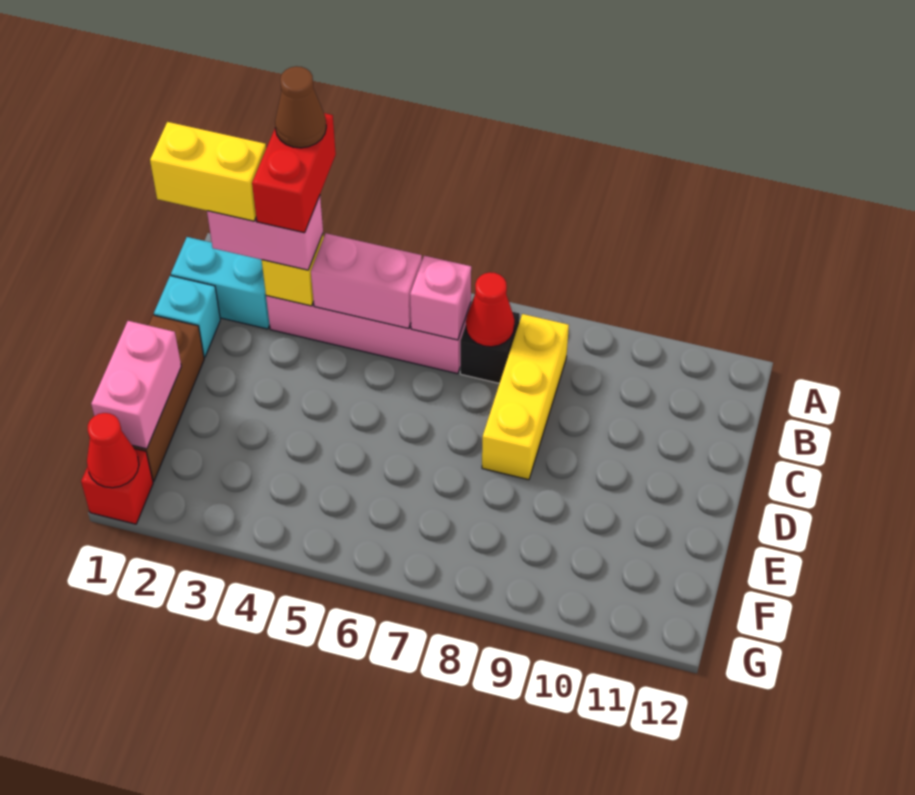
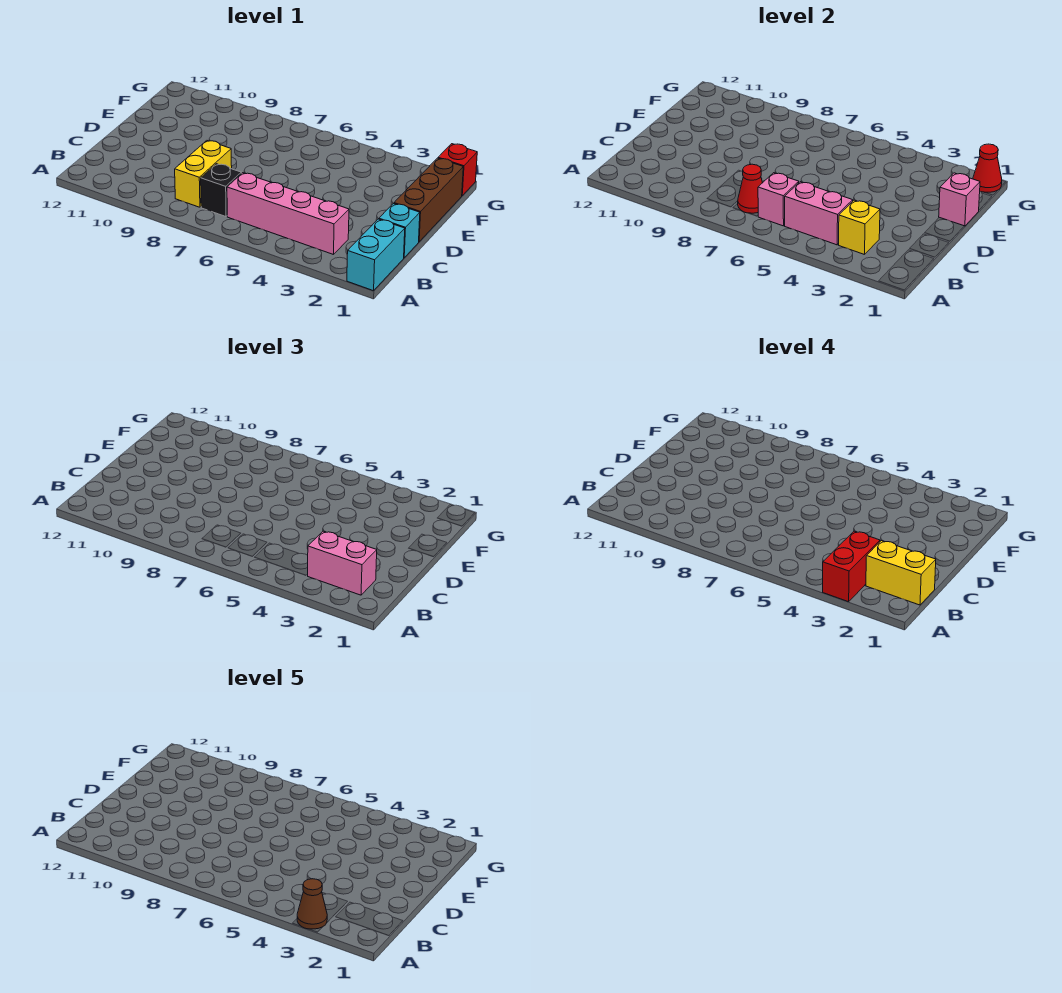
cyan brick B1:B2 level 1 -> cyan brick A1:B1 level 1
yellow brick B8:D8 level 1 -> yellow brick B8:C8 level 1
pink brick E1:F1 level 2 -> pink brick E1 level 2

